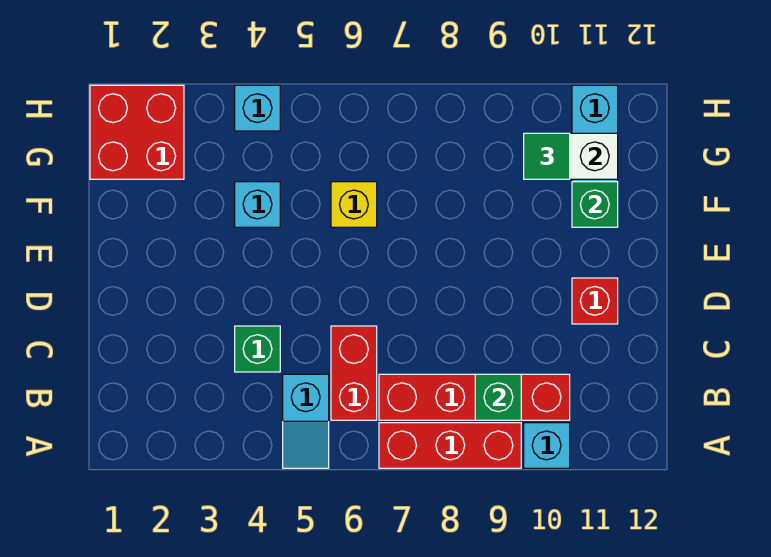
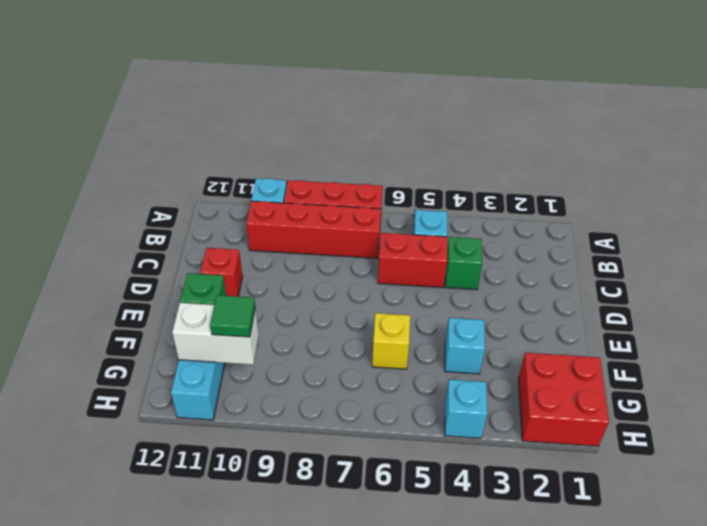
red brick B6:C6 level 1 -> red brick C5:C6 level 1
green brick B9 level 2 -> none

